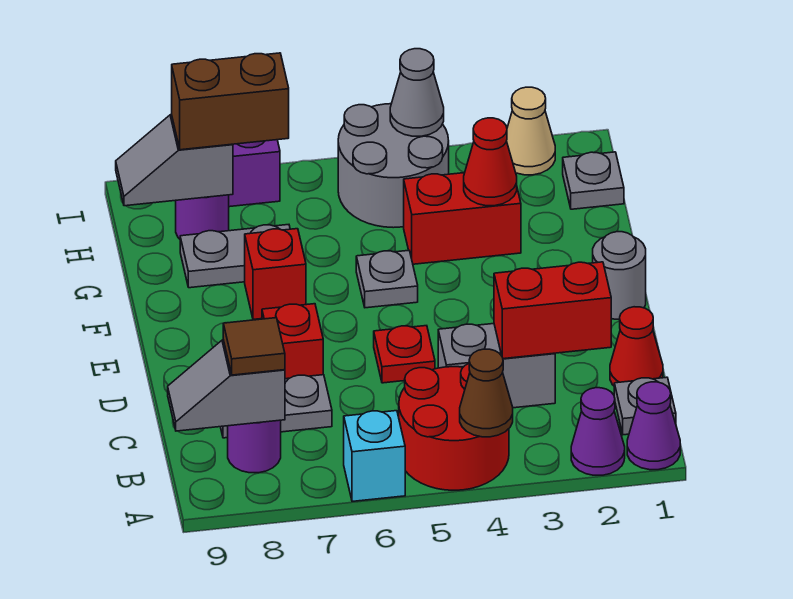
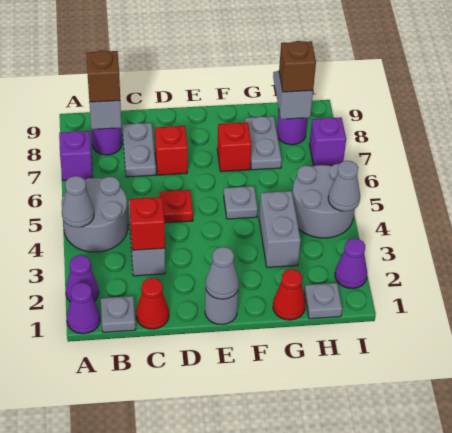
red round brick A4:B5 level 1 -> grey round brick A4:B5 level 1
brown cone A4 level 2 -> grey cone A4 level 2
cyan brick A6 level 1 -> none
none -> purple brick A7 level 1
brown tile B8 level 3 -> brown brick B8 level 3
red brick C2:C3 level 2 -> red brick C3 level 2
none -> grey cone E1 level 2
red brick G3:G4 level 1 -> grey brick G3:G4 level 1
red cone G3 level 2 -> red cone G1 level 1
brown brick H7:H8 level 3 -> brown brick H8 level 3
tan cone I2 level 1 -> purple cone I2 level 1

